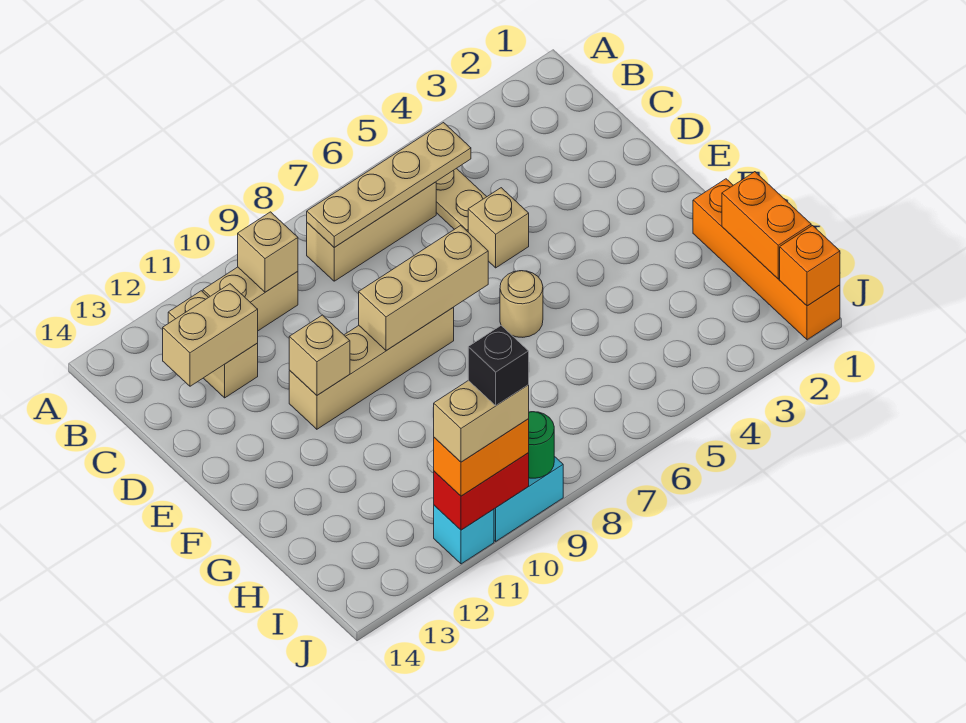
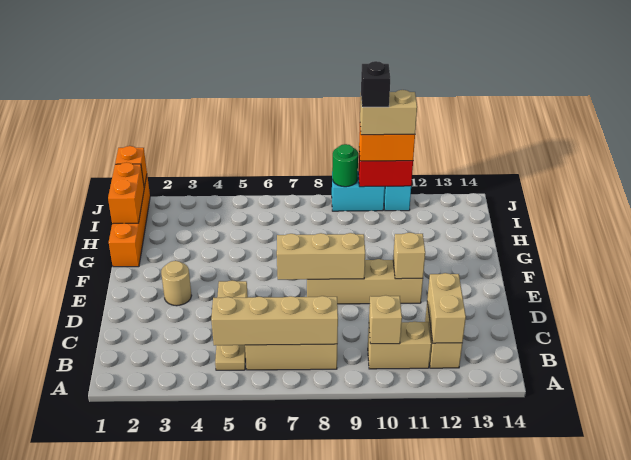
tan plate B5:B8 level 2 -> tan brick B5:B8 level 2
tan brick C12:C13 level 2 -> tan brick B12:C12 level 2
tan round brick F6 level 1 -> tan round brick E3 level 1

